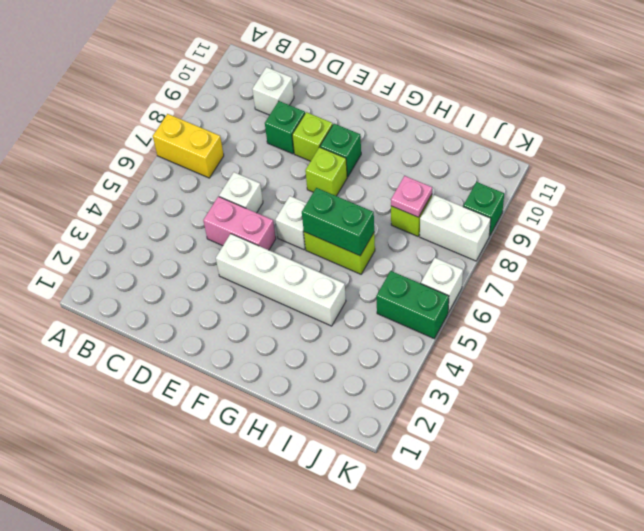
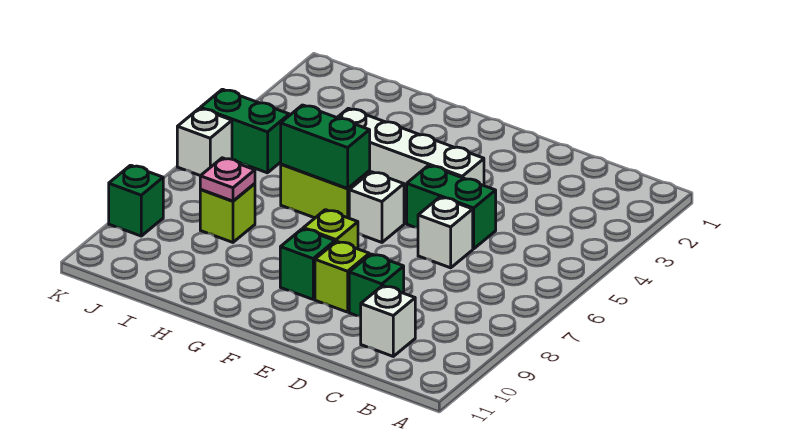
yellow brick A7:B7 level 1 -> none
pink brick D5:E5 level 1 -> green brick D5:E5 level 1
white brick J8:K8 level 1 -> none

